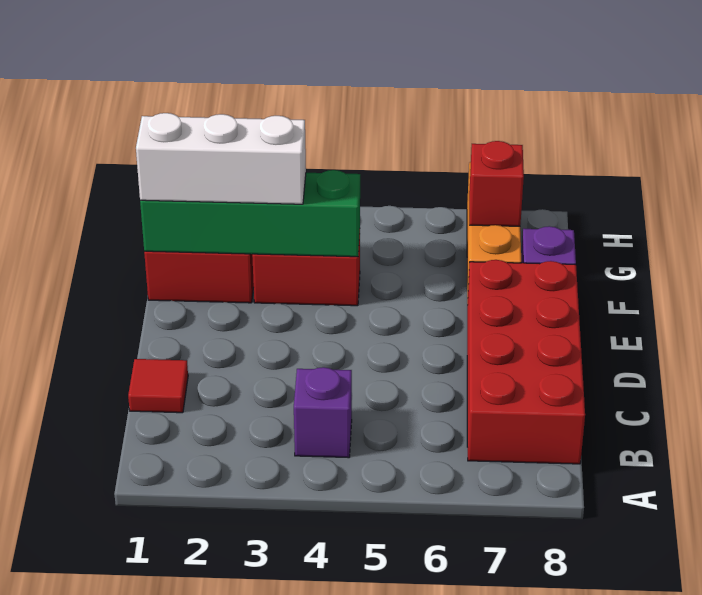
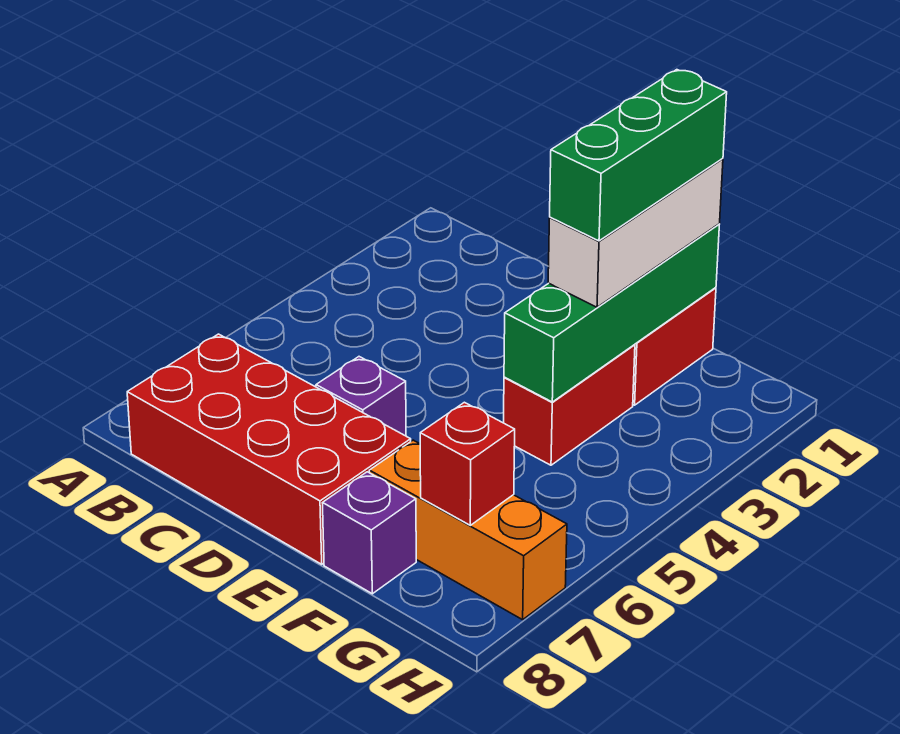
purple brick B4 level 1 -> purple brick D6 level 1
red tile C1 level 1 -> none
none -> green brick F1:F3 level 4

